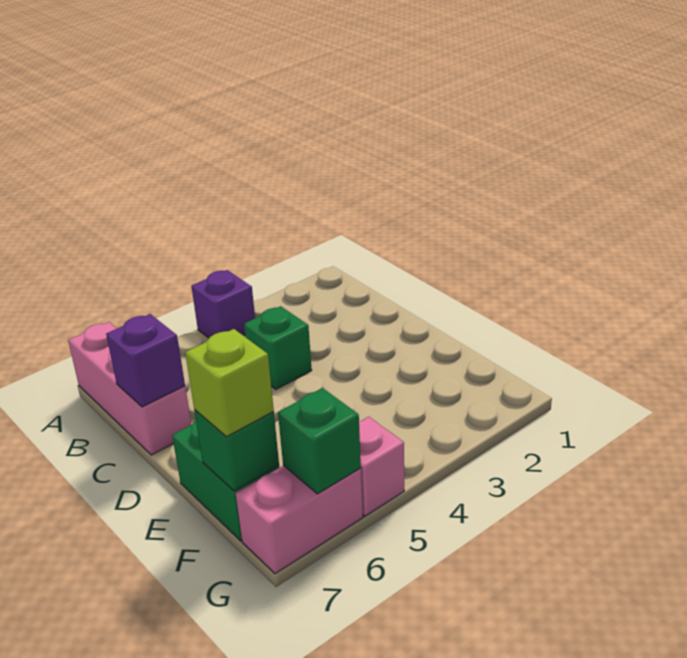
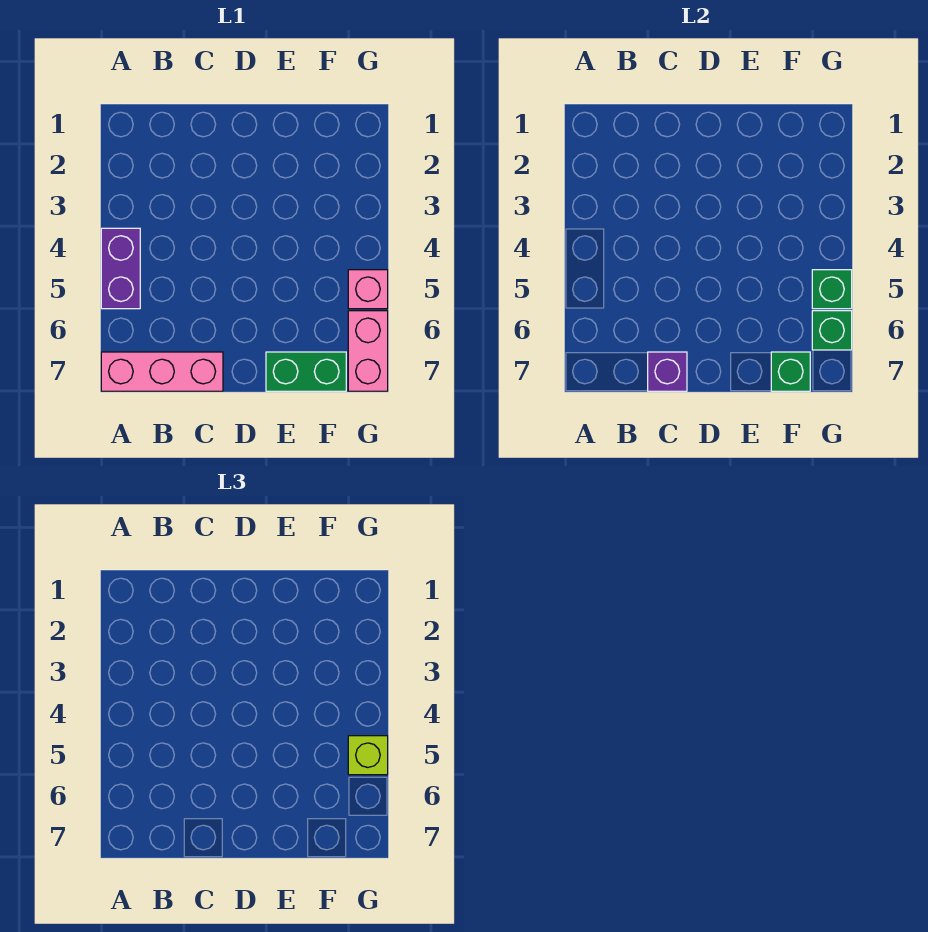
purple brick A4 level 1 -> purple brick A4:A5 level 1
green brick C4 level 1 -> green brick G5 level 2
lime brick F7 level 3 -> lime brick G5 level 3

